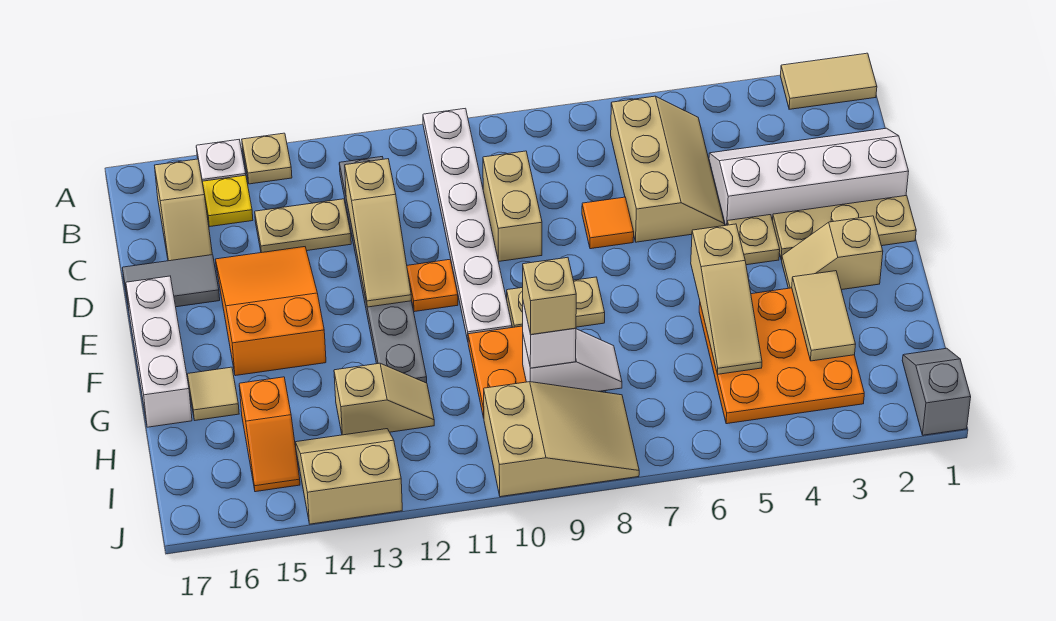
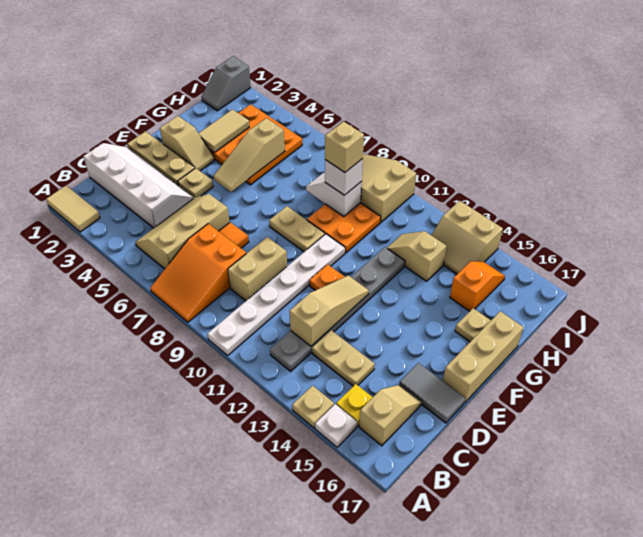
white slope C1:D4 level 1 top D -> white slope C1:D4 level 1 top C
orange slope D14:F15 level 1 top F -> orange slope A7:C8 level 1 top C
white brick E17:G17 level 1 -> tan brick E17:G17 level 1
tan slope F5:H5 level 2 top F -> tan slope F5:H5 level 2 top H
tan tile G16 level 1 -> tan plate G16 level 1

